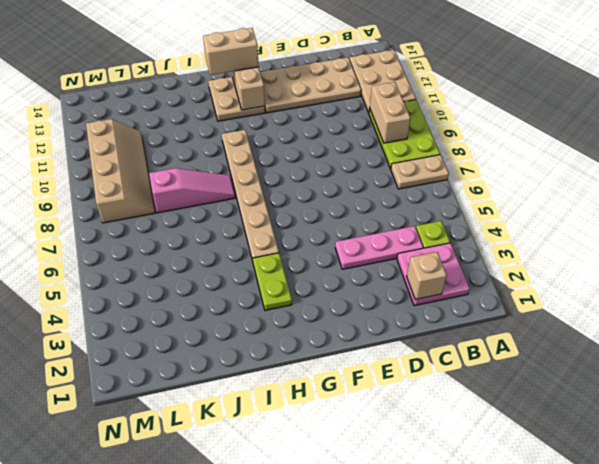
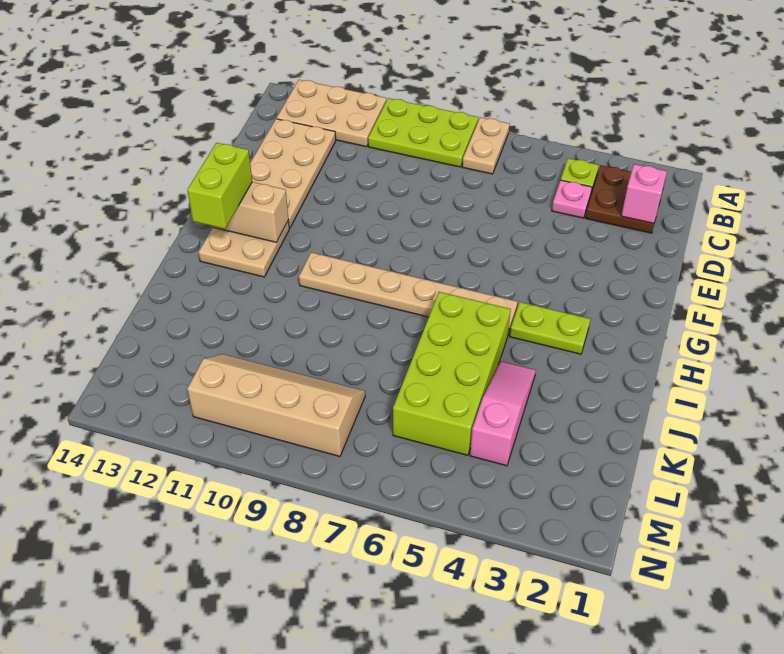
pink plate B2:C3 level 1 -> brown plate B2:C3 level 1
tan brick B9:B10 level 2 -> none
tan brick C2 level 2 -> pink brick C2 level 2
pink plate C4:E4 level 1 -> pink plate C4 level 1
tan brick G13:H13 level 3 -> lime brick G13:H13 level 3
none -> lime brick I5:L6 level 1
pink slope I8:K8 level 1 top K -> pink slope J4:L4 level 1 top L

